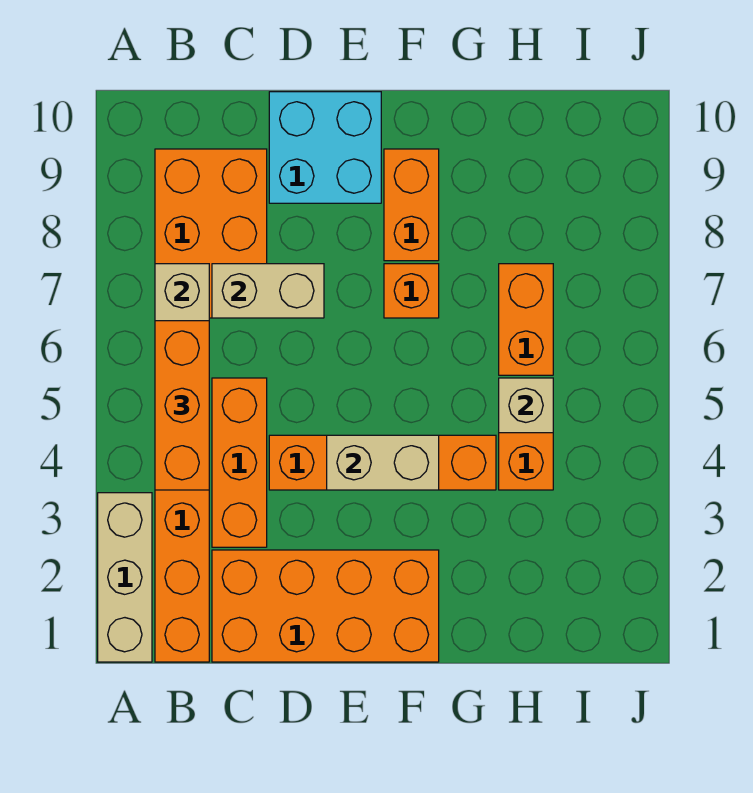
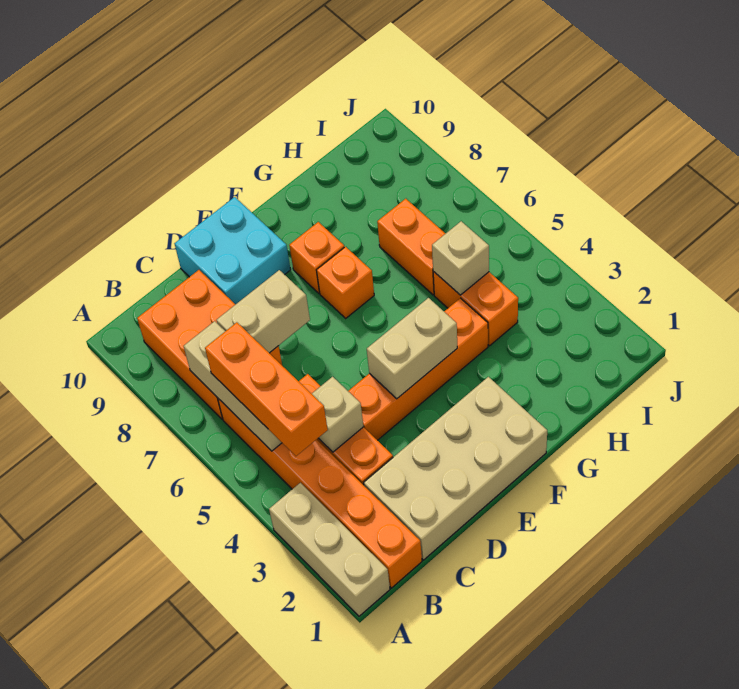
orange brick C1:F2 level 1 -> tan brick C1:F2 level 1
none -> tan brick C4 level 2
orange brick F8:F9 level 1 -> orange brick F8 level 1

